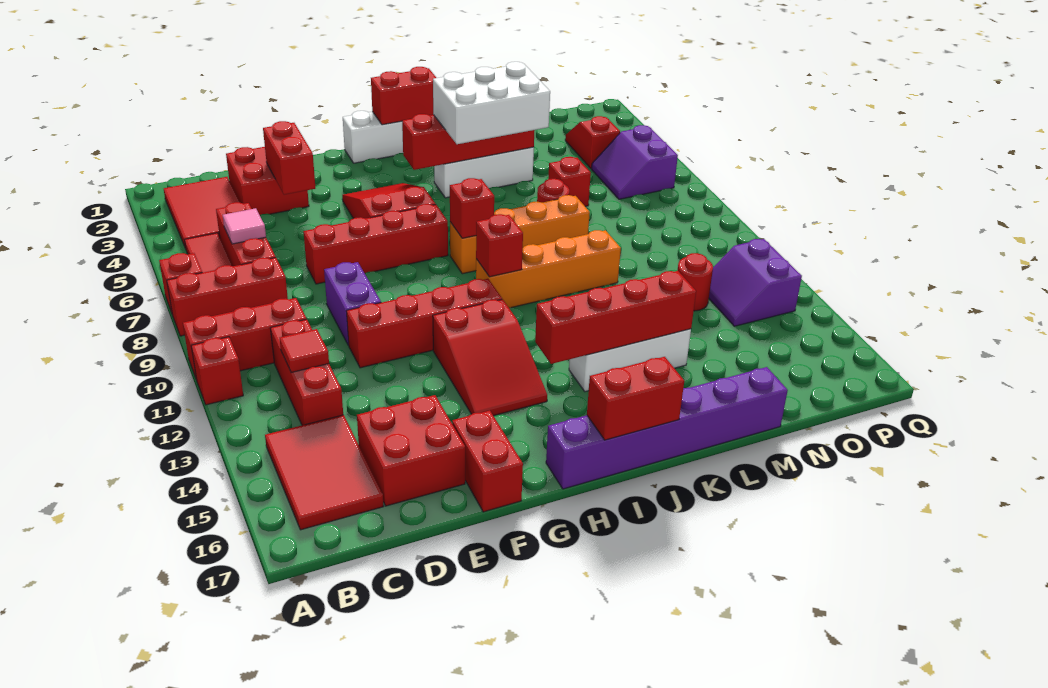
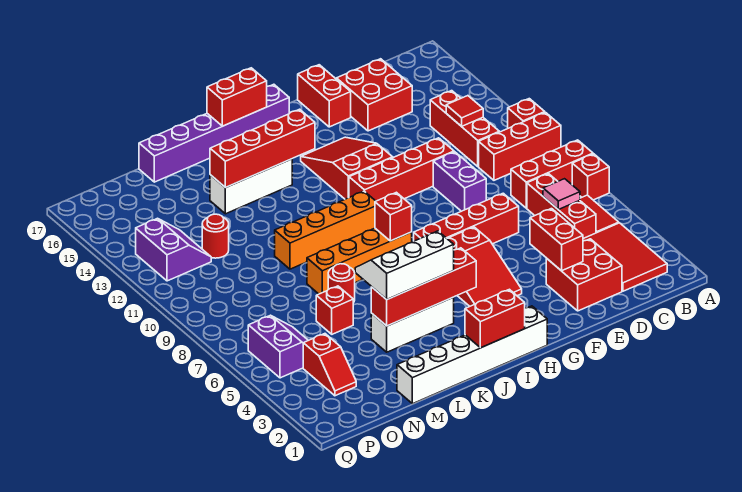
red tile B14:C16 level 1 -> none
red brick I10 level 2 -> none
white brick J4:L5 level 3 -> white slope J4:L5 level 3 top 4

